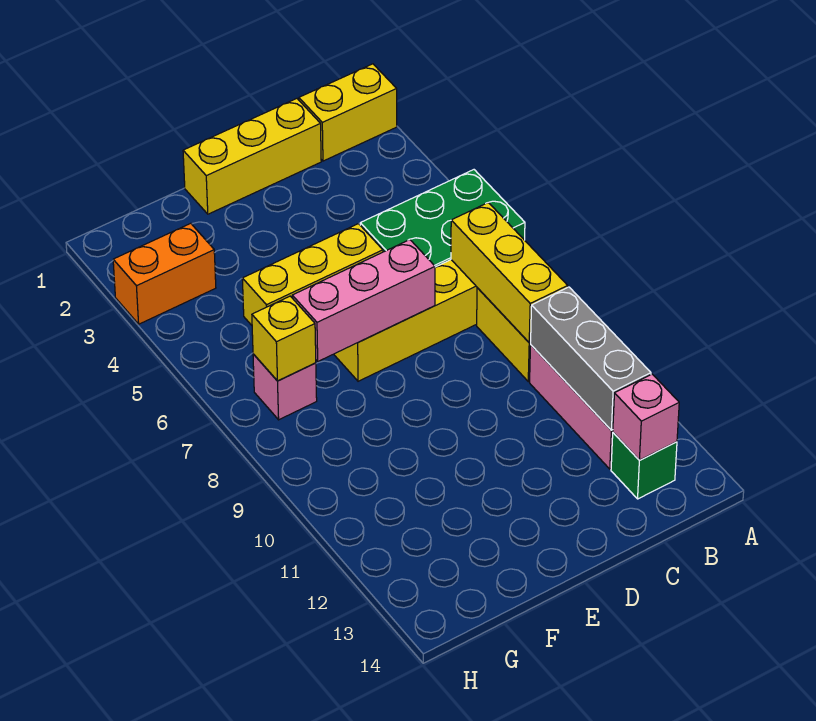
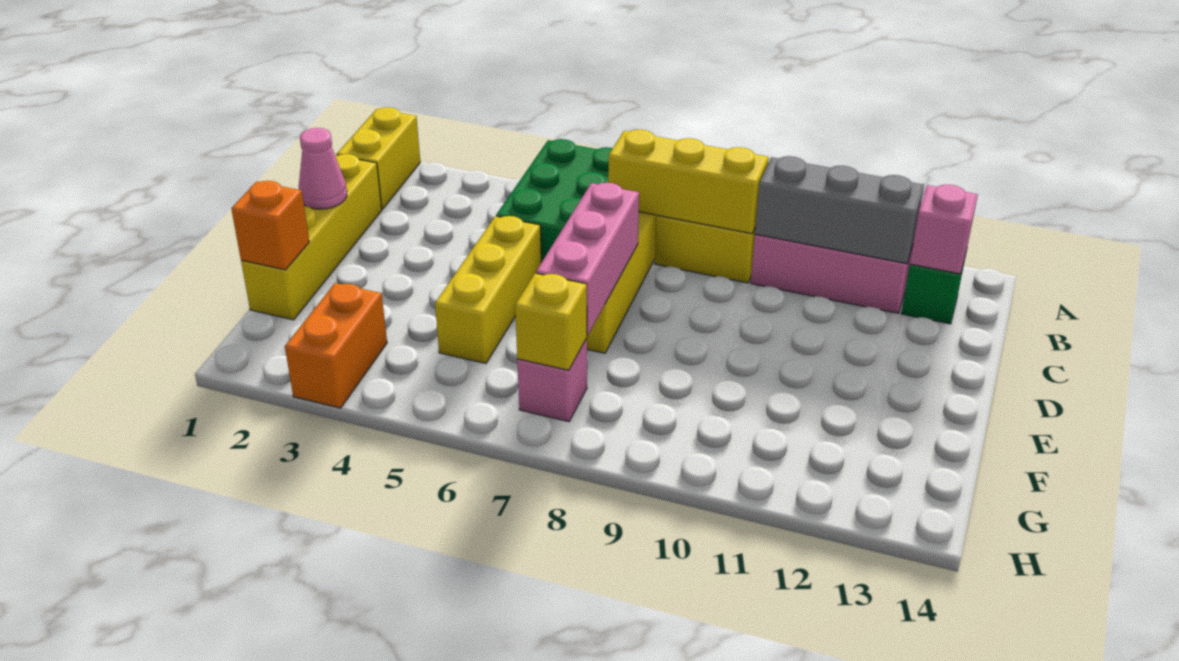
yellow brick C1:E1 level 1 -> yellow brick C1:F1 level 1
none -> pink cone D1 level 2
none -> orange brick F1 level 2

